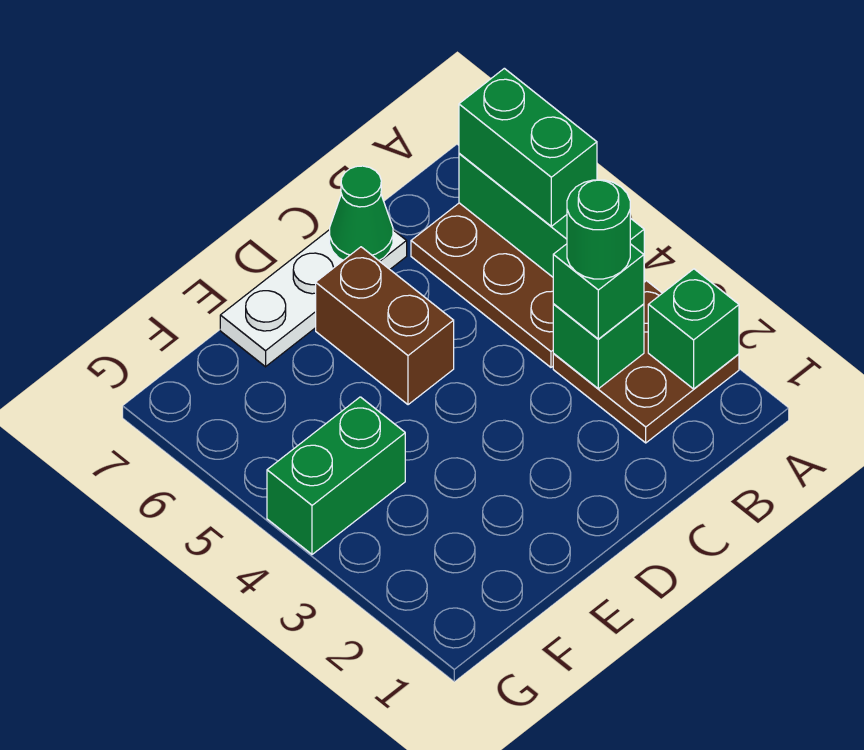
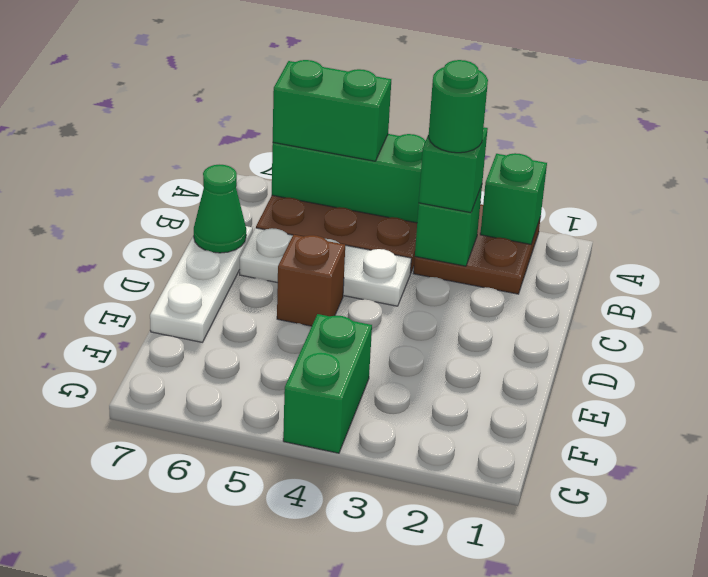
none -> white plate C4:C6 level 1
brown brick D5:D6 level 1 -> brown brick D5 level 1

